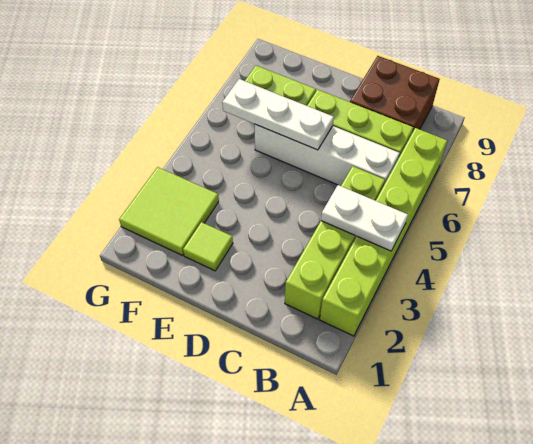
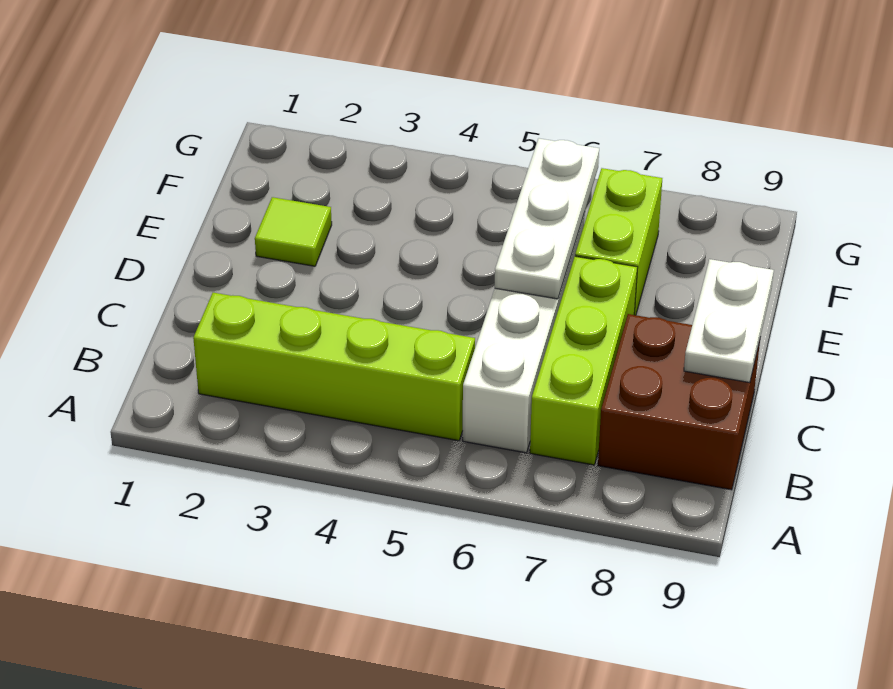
lime brick A2:A7 level 1 -> none
white plate A4:B4 level 2 -> white plate C9:D9 level 2
lime tile F2:G3 level 1 -> none

